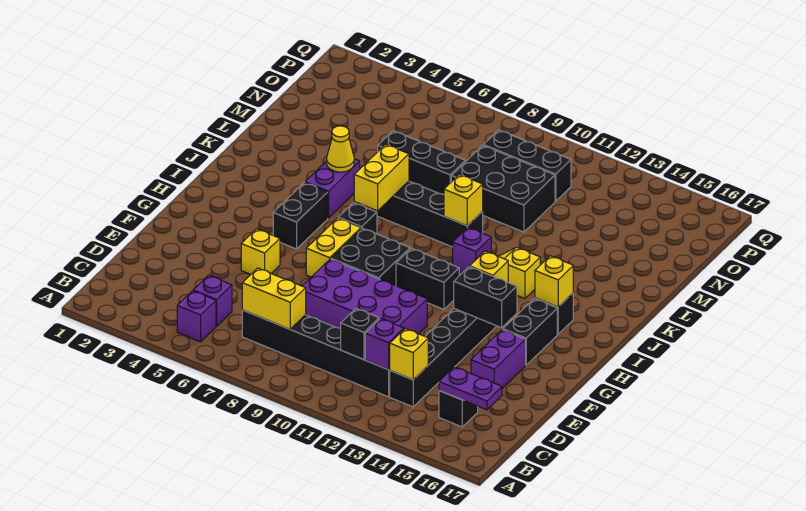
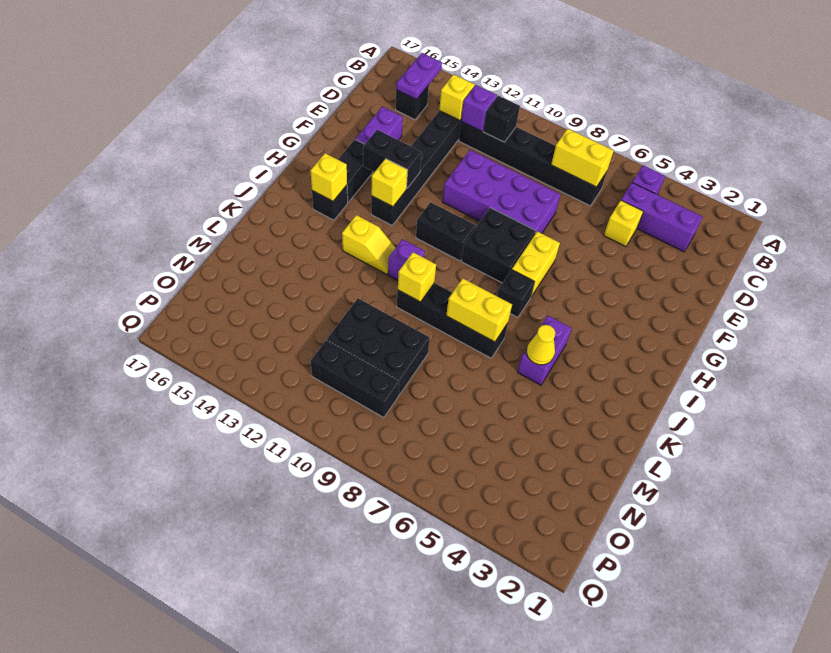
purple brick C5 level 1 -> purple brick C3:C5 level 1
purple plate C15:C16 level 2 -> purple plate B15:C15 level 2
yellow brick F5 level 1 -> yellow brick D5 level 1
black brick H5:I5 level 1 -> none
yellow brick J7:K7 level 2 -> yellow brick K7:K8 level 2
black brick M6:M8 level 1 -> none

